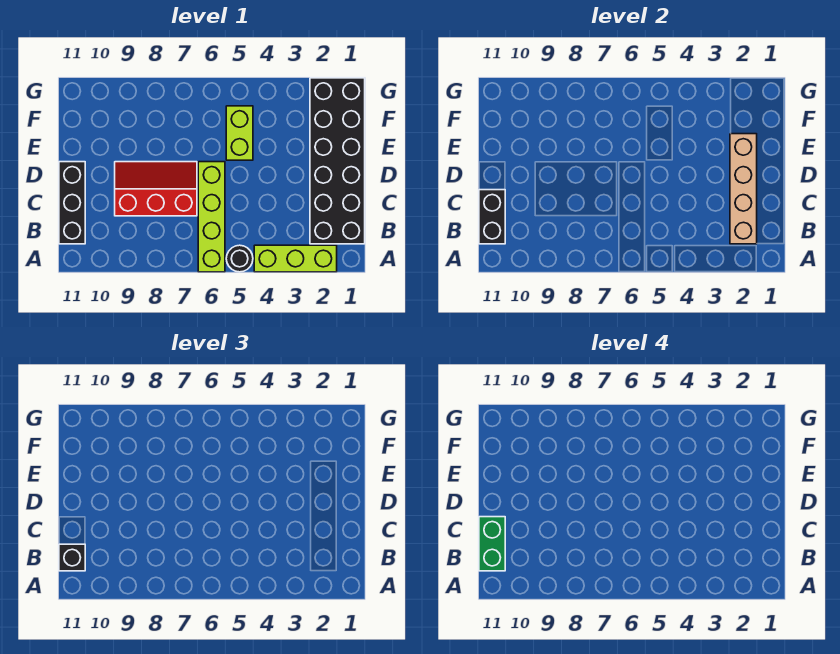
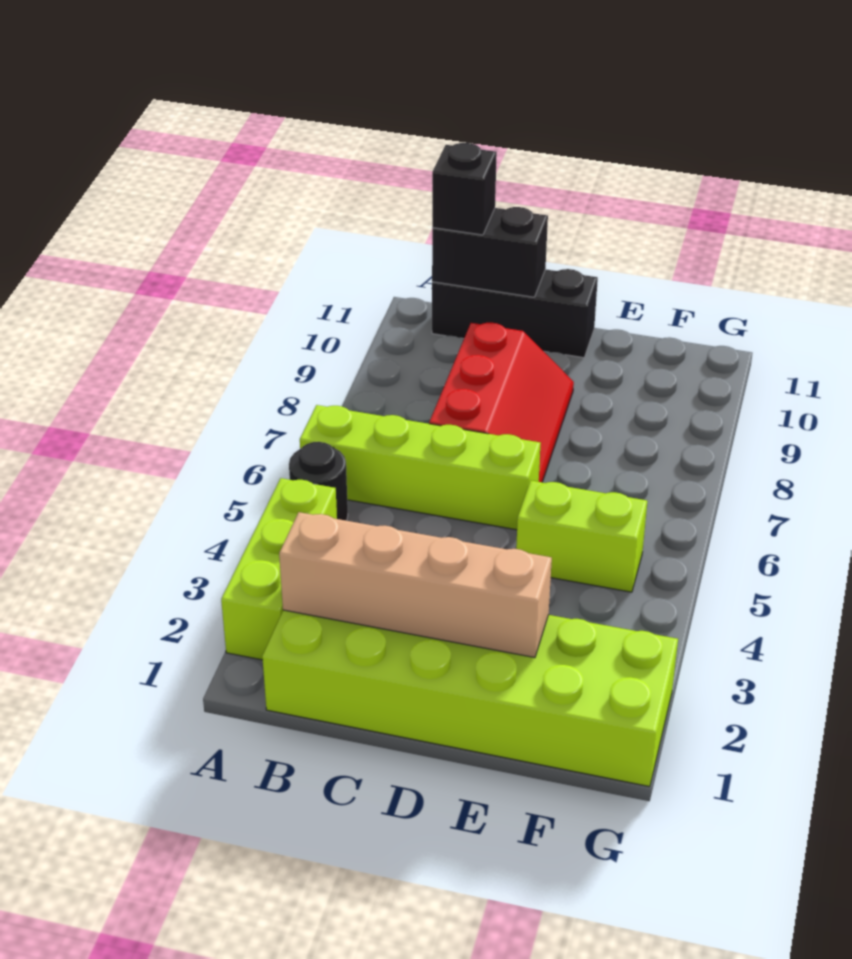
black brick B1:G2 level 1 -> lime brick B1:G2 level 1
green brick B11:C11 level 4 -> none

